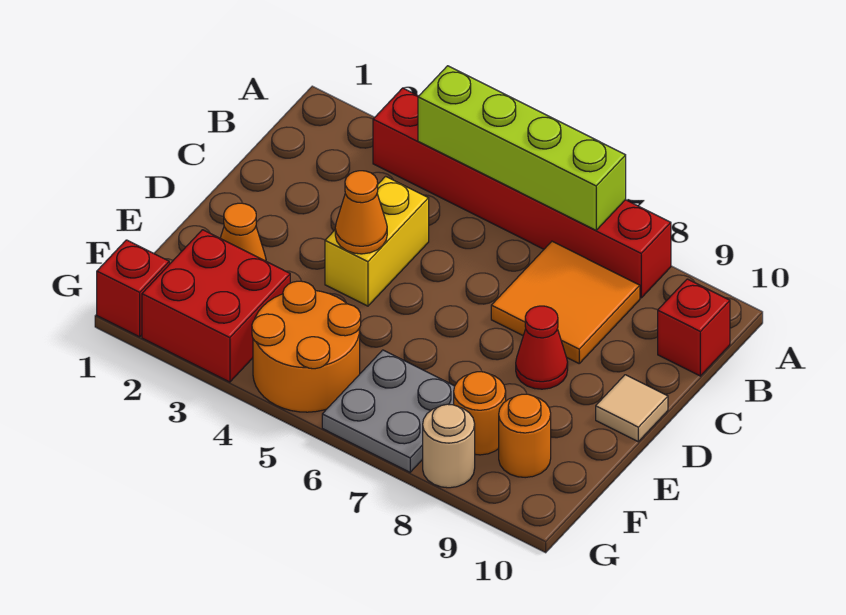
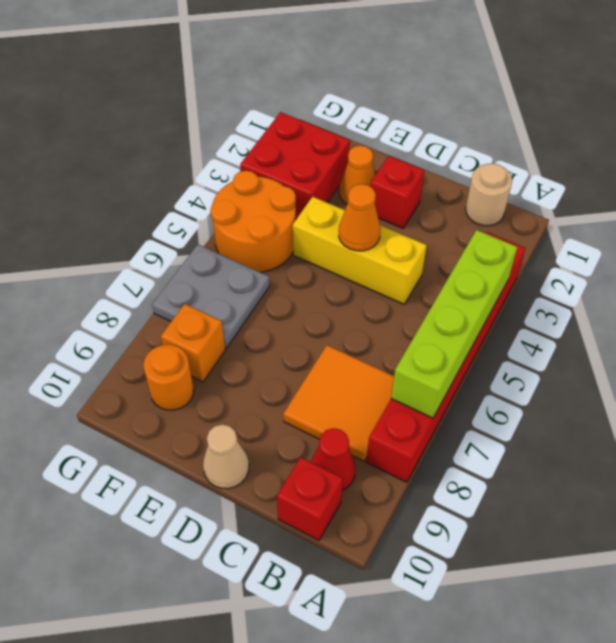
yellow brick C4:D4 level 1 -> yellow brick C4:E4 level 1
red cone D8 level 1 -> red cone B9 level 1
tan tile D10 level 1 -> tan cone D10 level 1
orange round brick F8 level 1 -> orange brick F8 level 1
red brick G1 level 1 -> red brick D2 level 1
tan round brick G8 level 1 -> tan round brick B1 level 1

